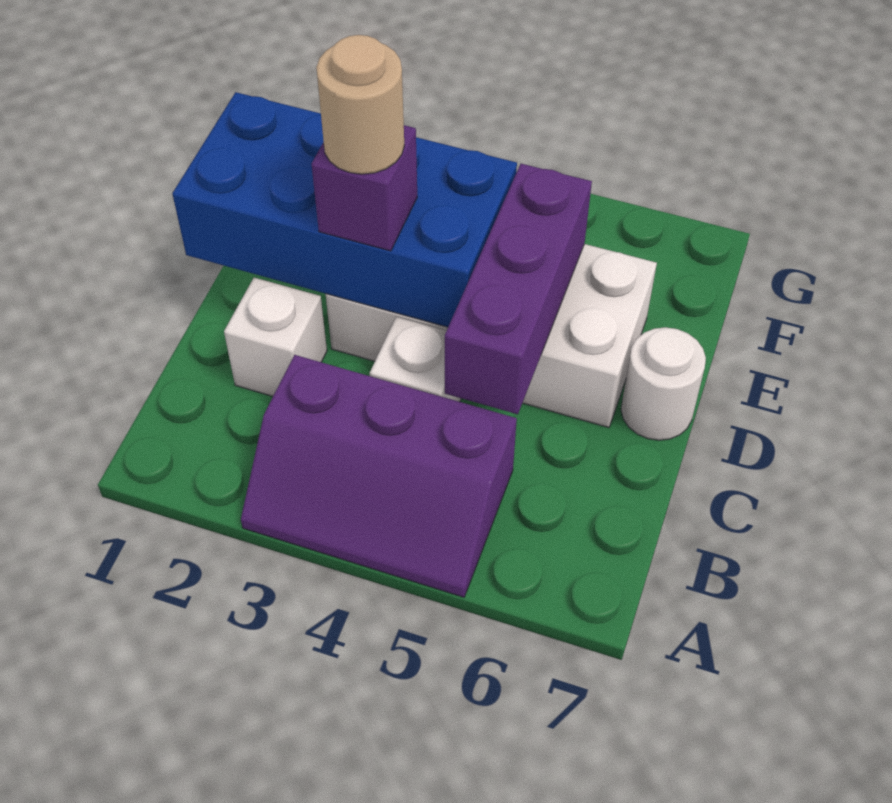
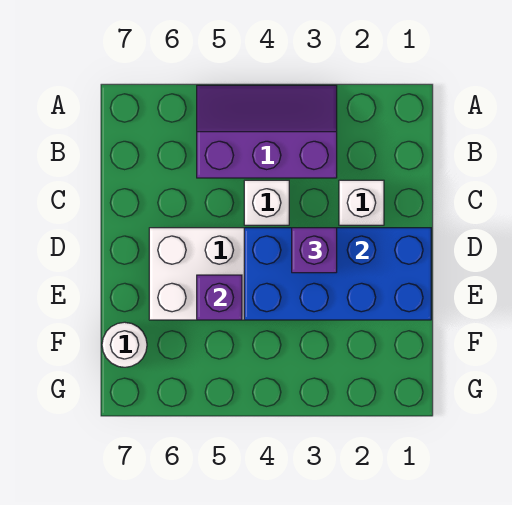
purple brick C5:E5 level 2 -> purple brick E5 level 2
tan round brick D3 level 4 -> none
white round brick D7 level 1 -> white round brick F7 level 1

